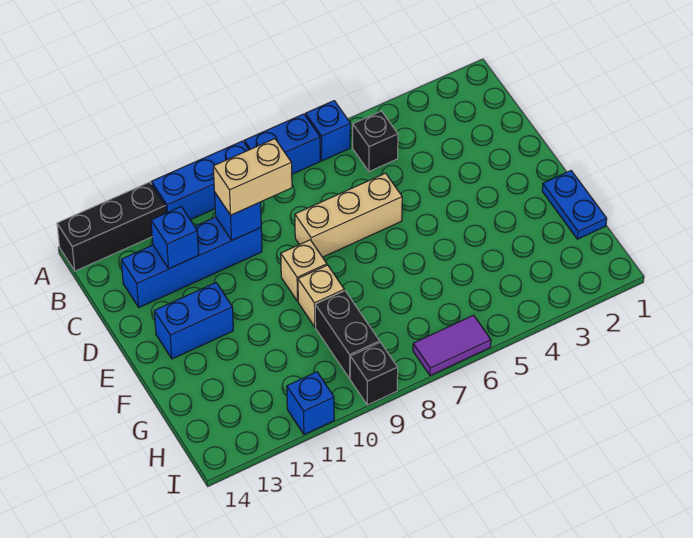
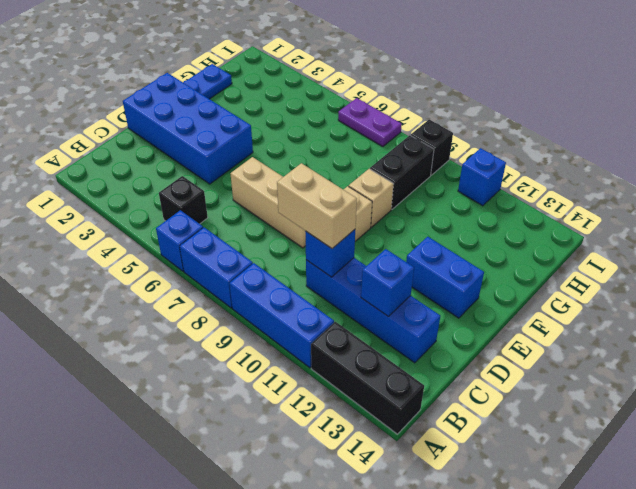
none -> blue brick D1:E4 level 1
purple tile I6:I7 level 1 -> purple plate I6:I7 level 1

